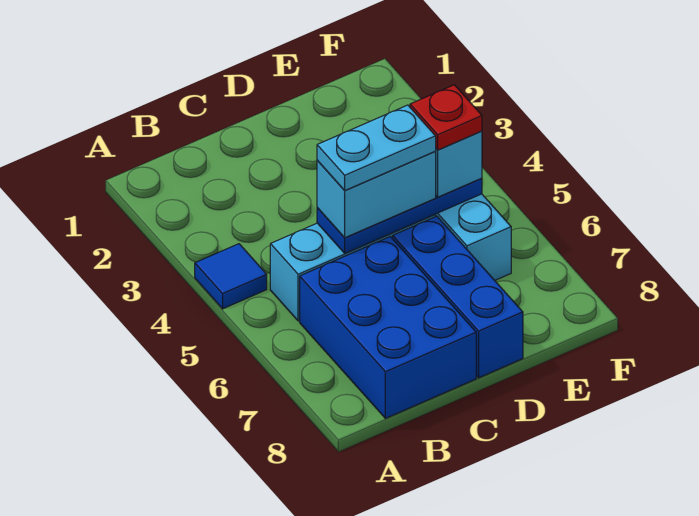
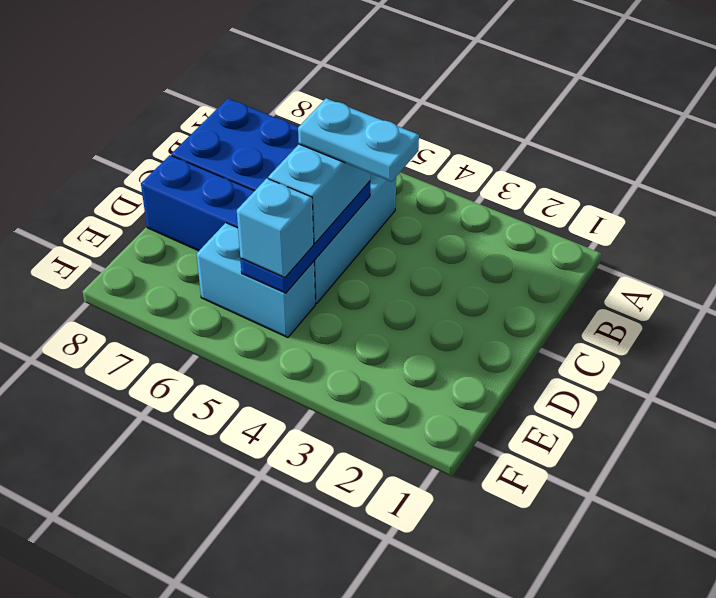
blue tile A4 level 1 -> none
cyan plate C5:D5 level 4 -> cyan plate C4:C5 level 4
red plate E5 level 4 -> none

